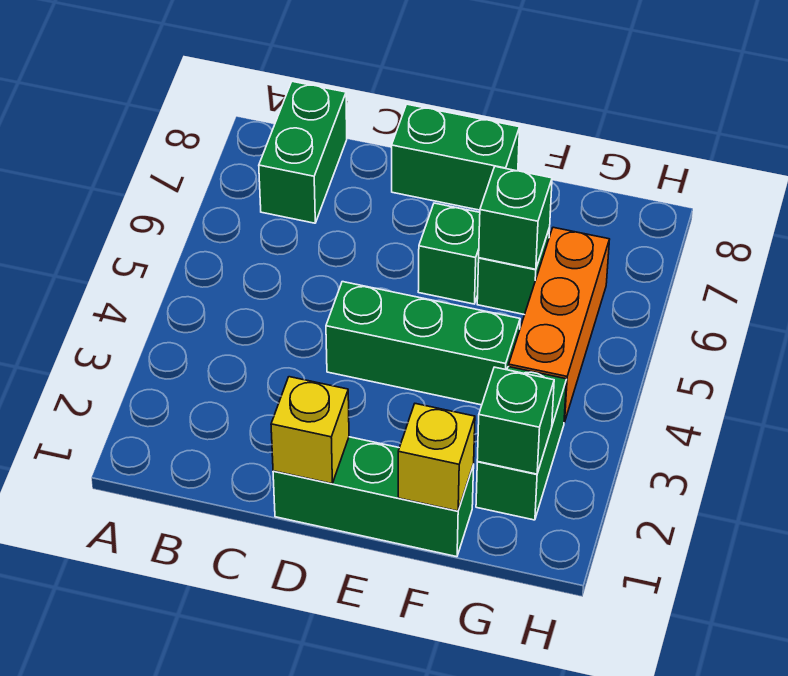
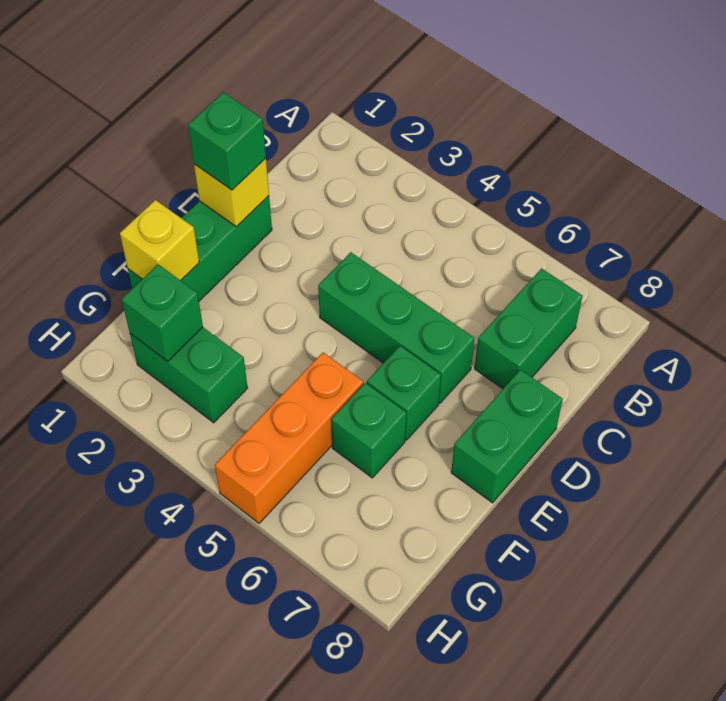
green brick B7:B8 level 1 -> green brick B7:C7 level 1
green brick D4:F4 level 1 -> green brick D4:D6 level 1
green brick F6 level 2 -> green brick D1 level 3
orange brick G4:G6 level 1 -> orange brick F5:H5 level 1

